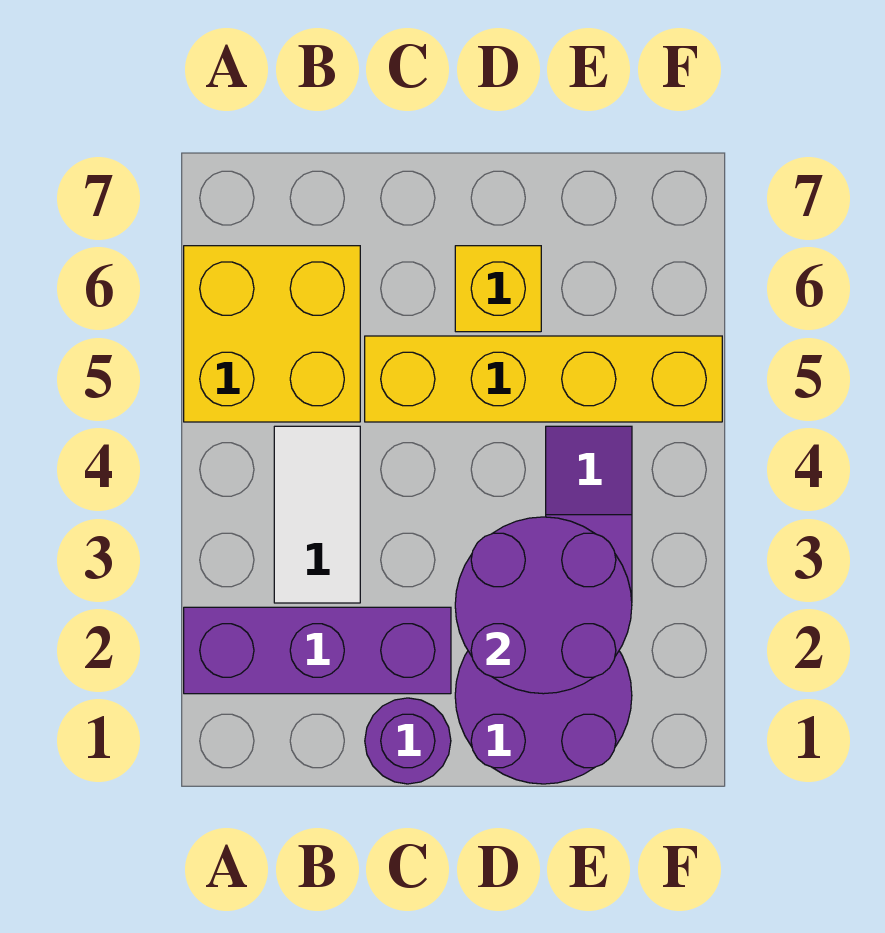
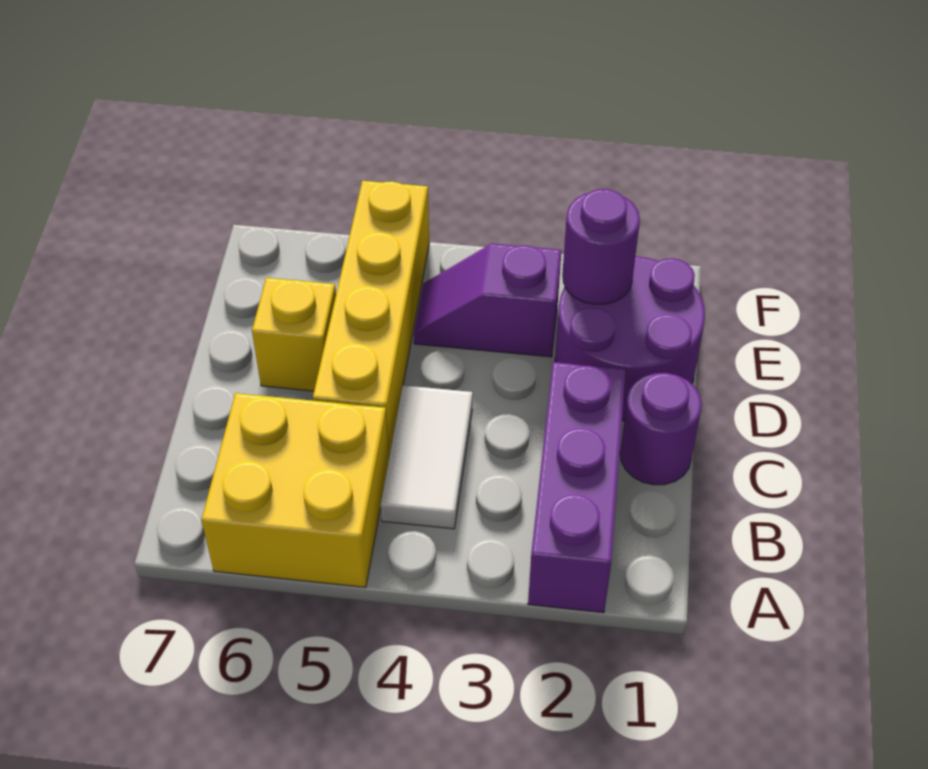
white tile B3:B4 level 1 -> white tile B4:C4 level 1
purple round brick D2:E3 level 2 -> purple round brick E2 level 2

